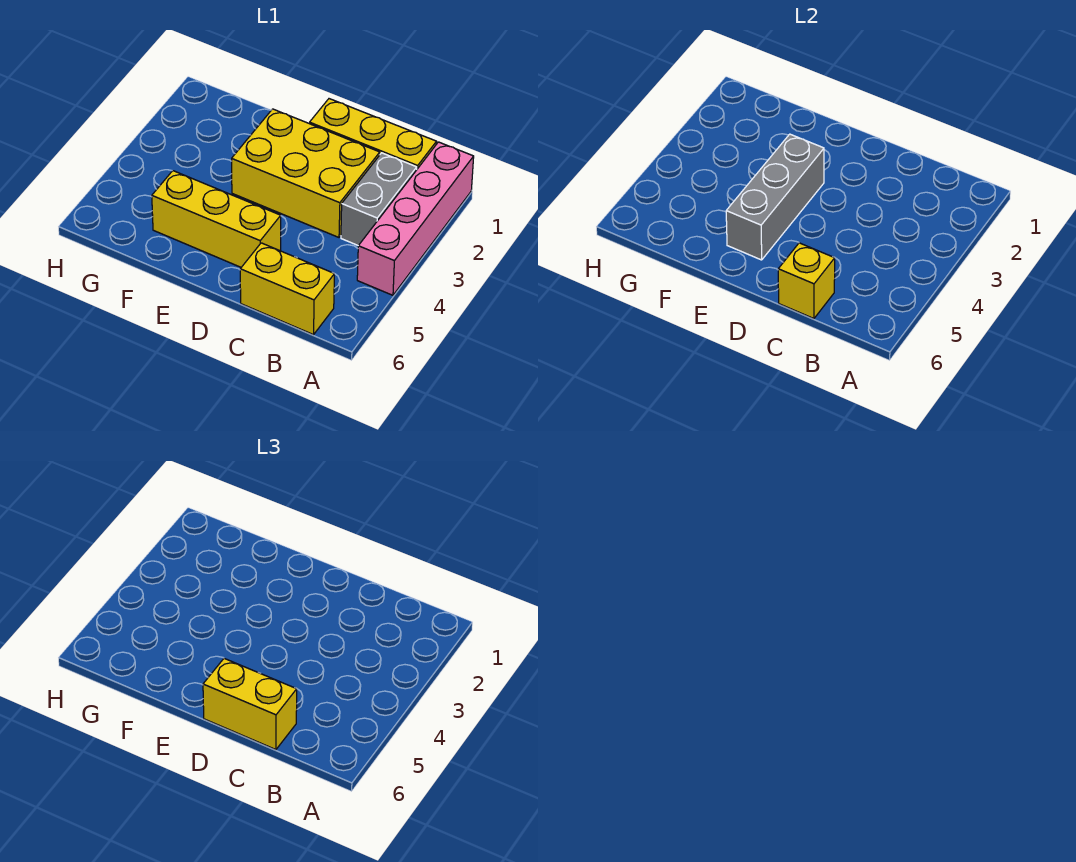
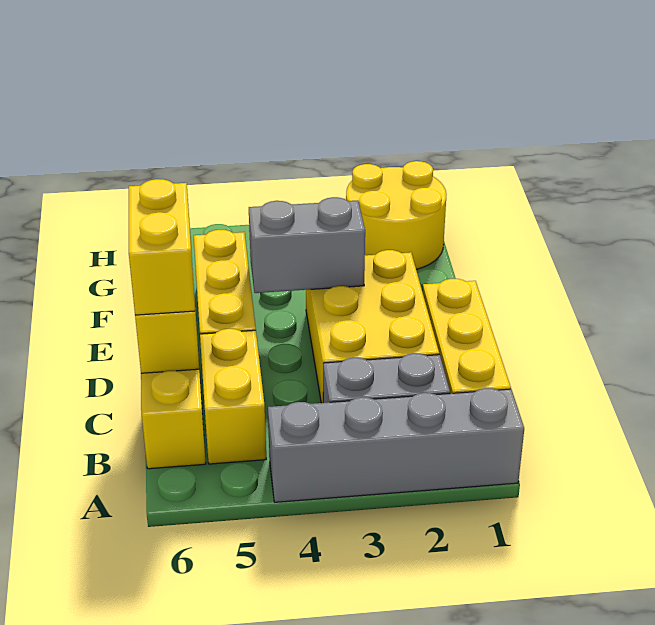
pink brick A1:A4 level 1 -> grey brick A1:A4 level 1
none -> yellow brick B5:C5 level 1
grey brick E3:E5 level 2 -> grey brick E3:E4 level 2
none -> yellow round brick G1:H2 level 1

